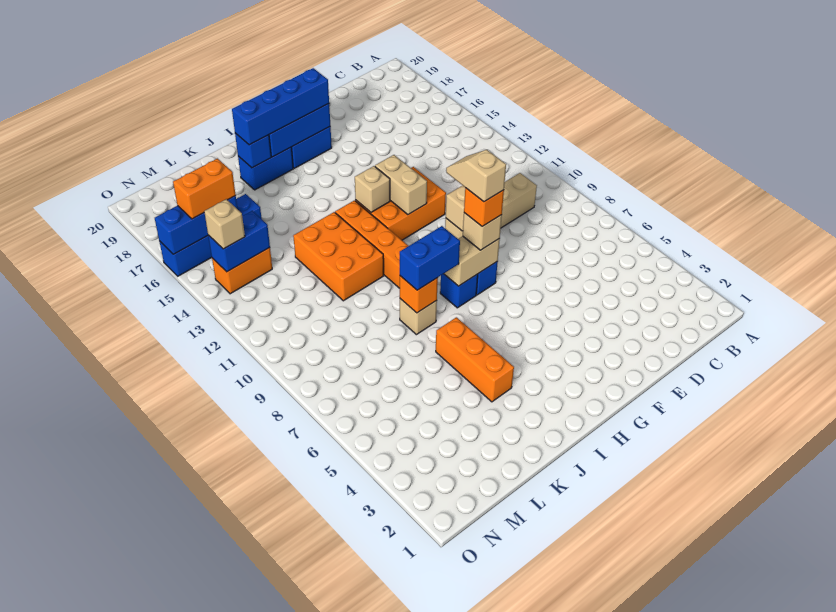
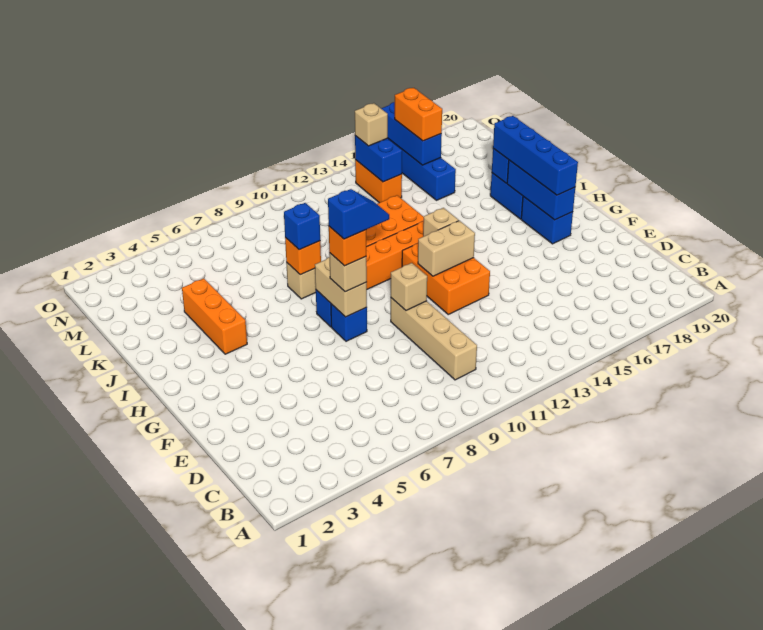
tan slope G8:G9 level 5 top 8 -> blue slope G8:G9 level 5 top 8
blue brick I8:J8 level 3 -> blue brick J8 level 3
orange brick J4:J6 level 1 -> orange brick I4:K4 level 1

